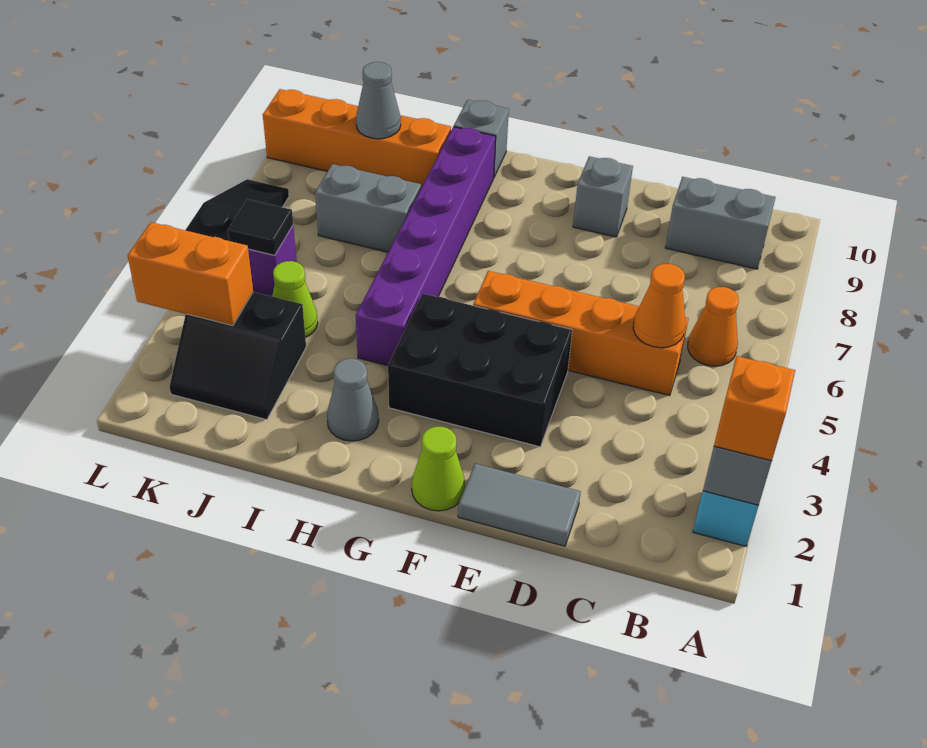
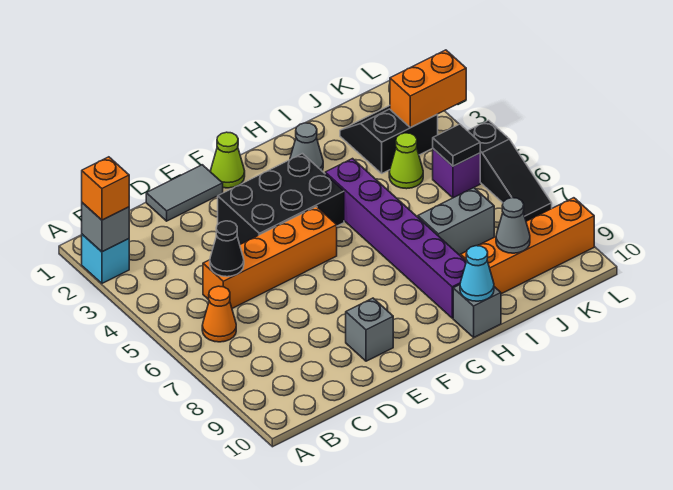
grey brick B9:C9 level 1 -> none
orange cone C5 level 2 -> black cone C5 level 2
none -> cyan cone H10 level 2

